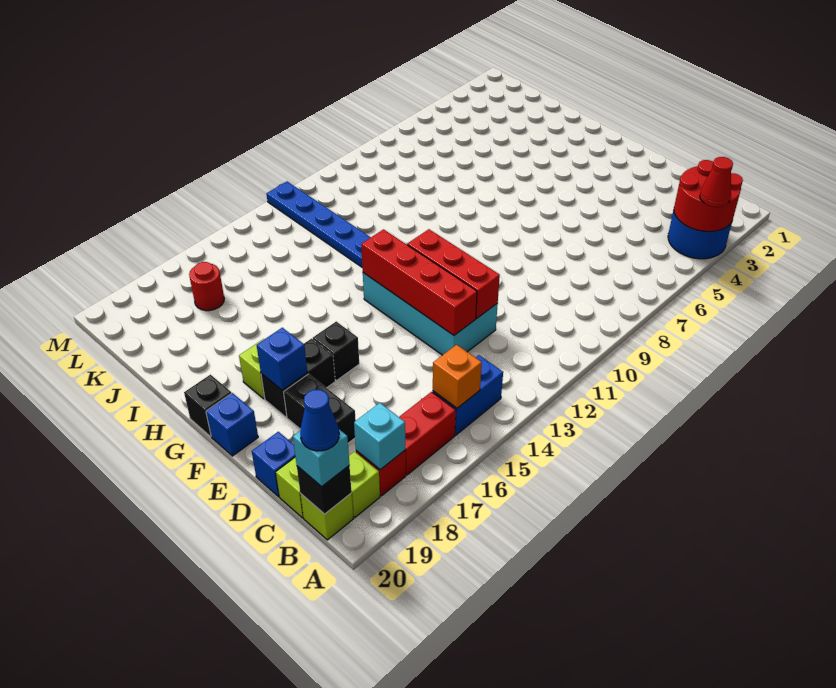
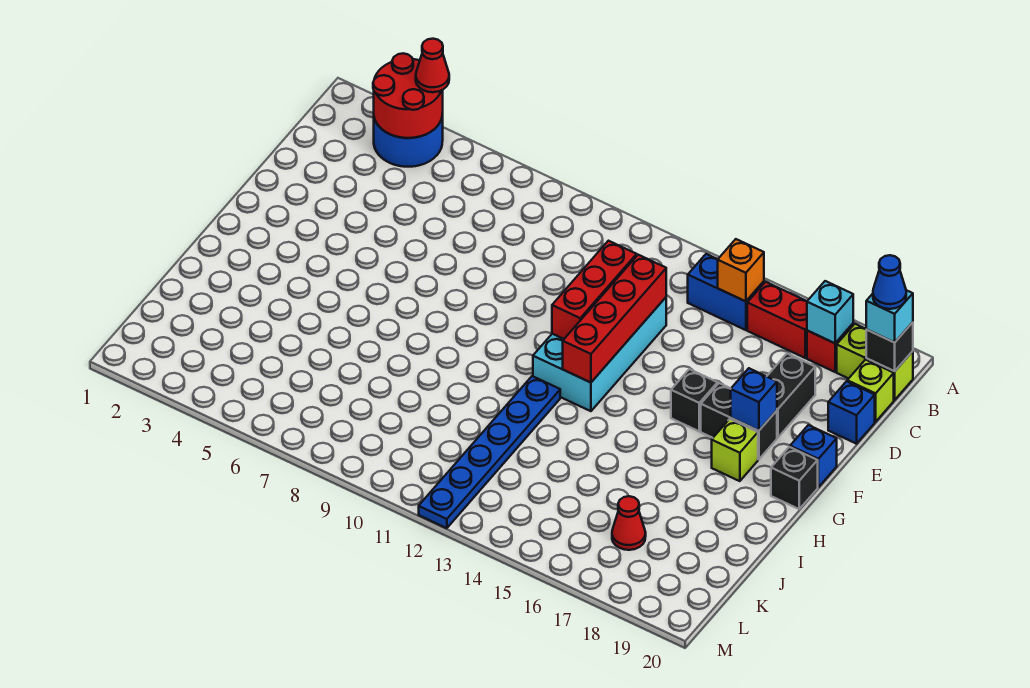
red round brick K17 level 1 -> red cone K17 level 1

